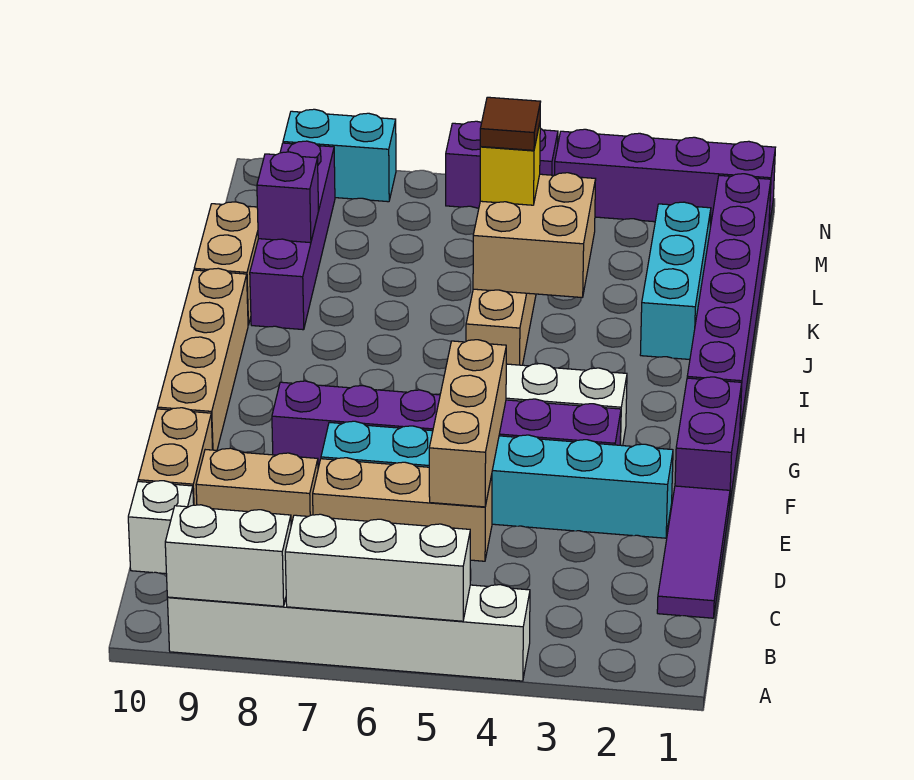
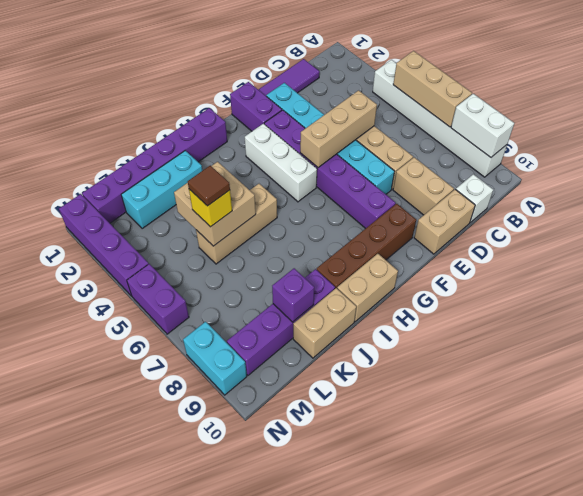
white brick A5:A7 level 2 -> tan brick A5:A7 level 2
purple brick F1:G1 level 1 -> purple brick F1:F2 level 1
none -> brown brick F9:I9 level 1
tan brick F10:I10 level 1 -> tan brick H10:I10 level 1

